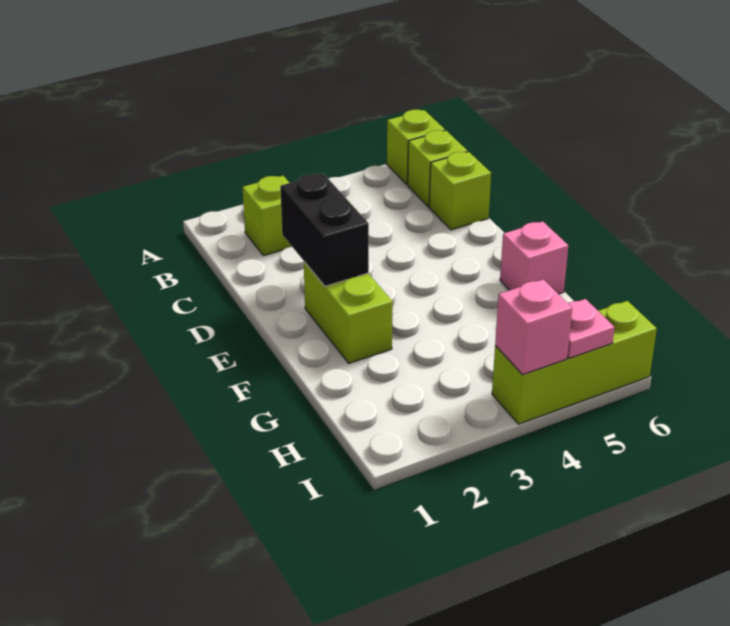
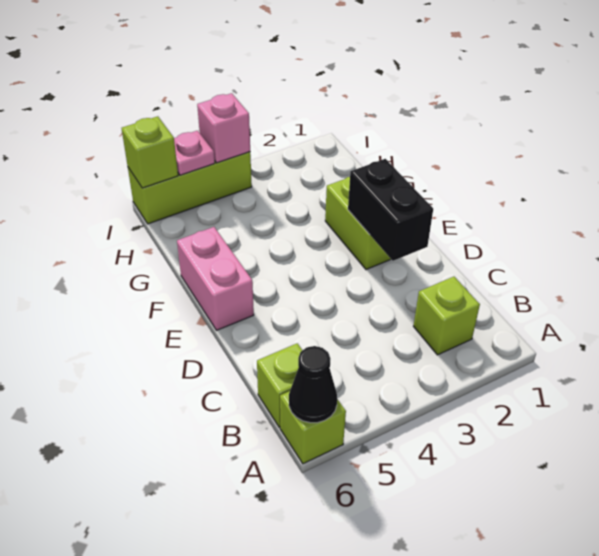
none -> black cone A6 level 2
lime brick C6 level 1 -> lime brick I6 level 2
pink brick F6 level 1 -> pink brick E6:F6 level 1

